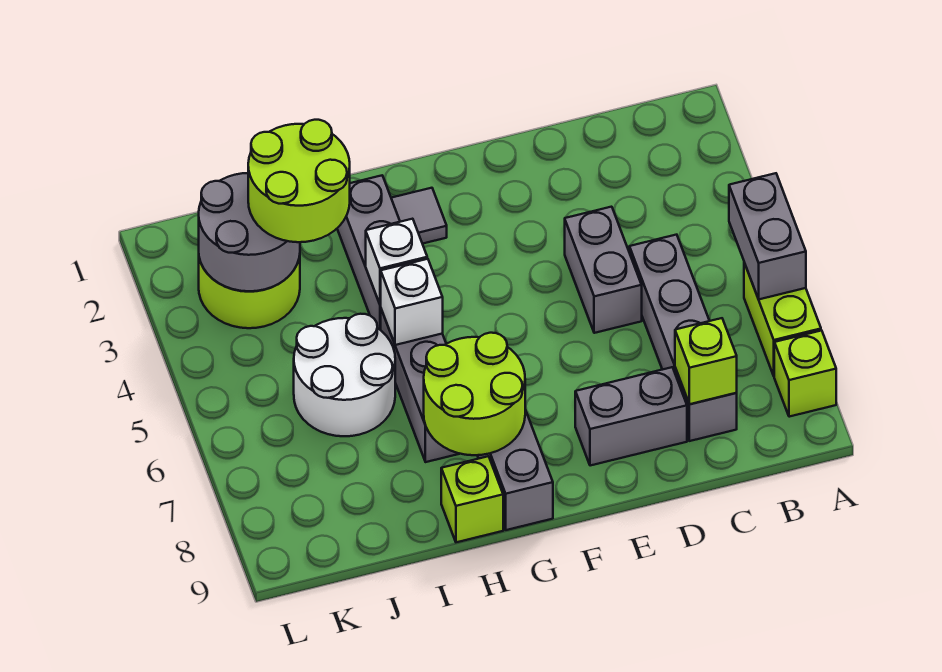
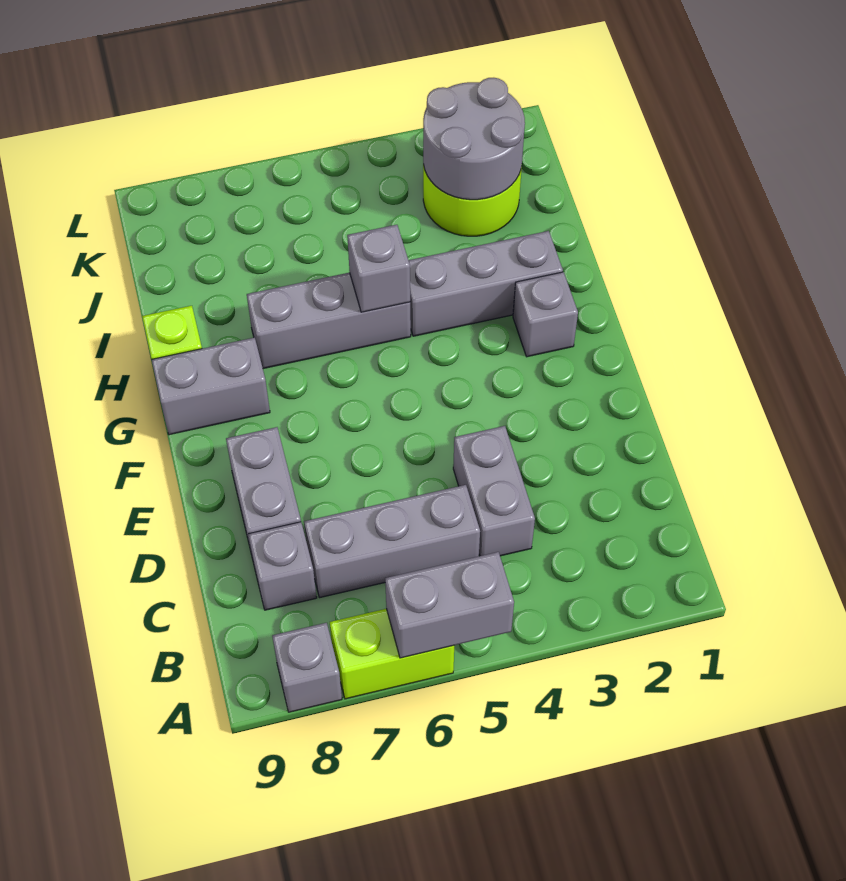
lime brick A8 level 1 -> grey brick A8 level 1
lime brick C8 level 2 -> none
grey brick D4:D5 level 1 -> grey brick C4:D4 level 1
grey tile G2 level 1 -> grey brick G2 level 1
lime round brick G7:H8 level 2 -> none
white brick H4 level 2 -> none
white brick H5 level 2 -> grey brick H5 level 2
lime round brick I2:J3 level 3 -> none
white round brick I5:J6 level 1 -> none

